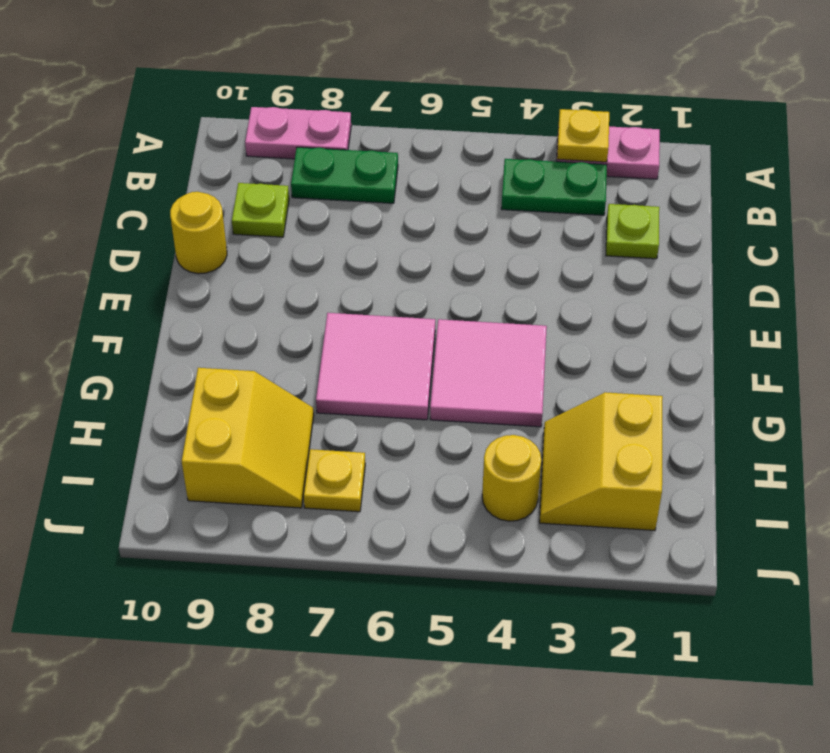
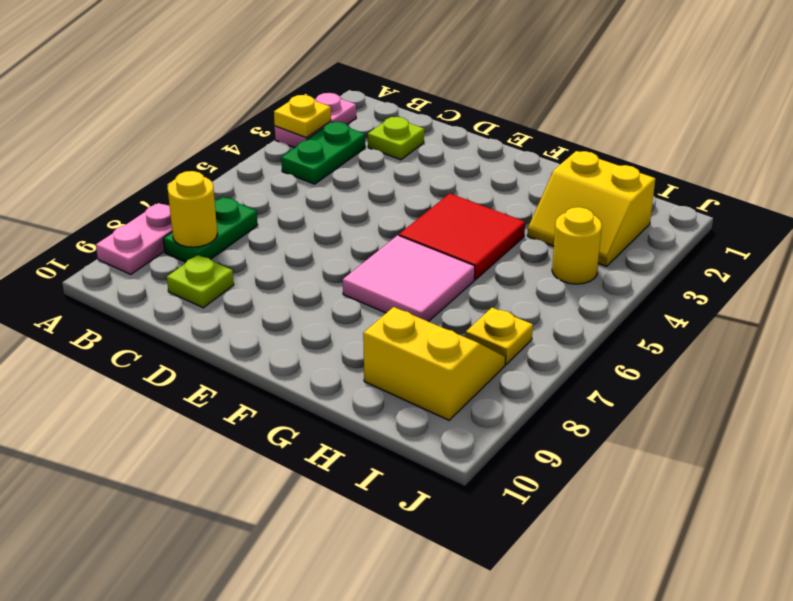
yellow round brick D10 level 1 -> yellow round brick B8 level 2
pink tile F4:G5 level 1 -> red tile F4:G5 level 1

